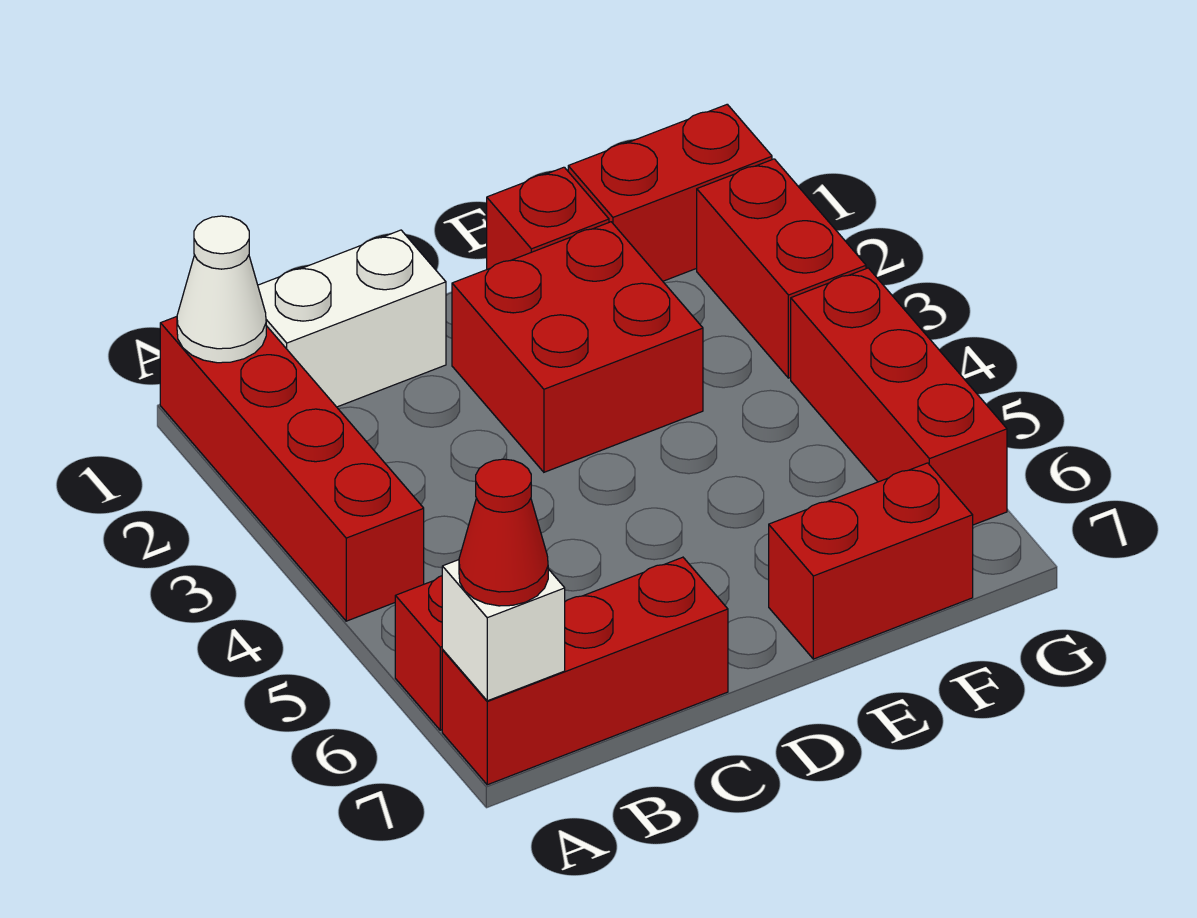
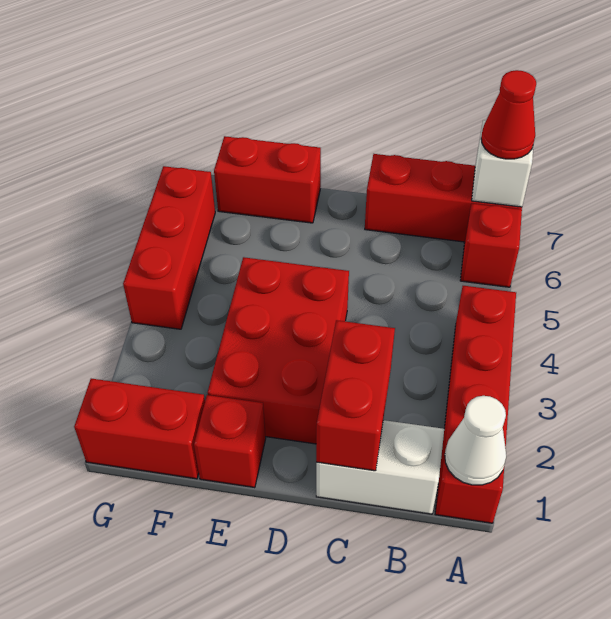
red brick D2:E3 level 1 -> red brick D2:E4 level 1
red brick G2:G3 level 1 -> red brick C1:C2 level 2

